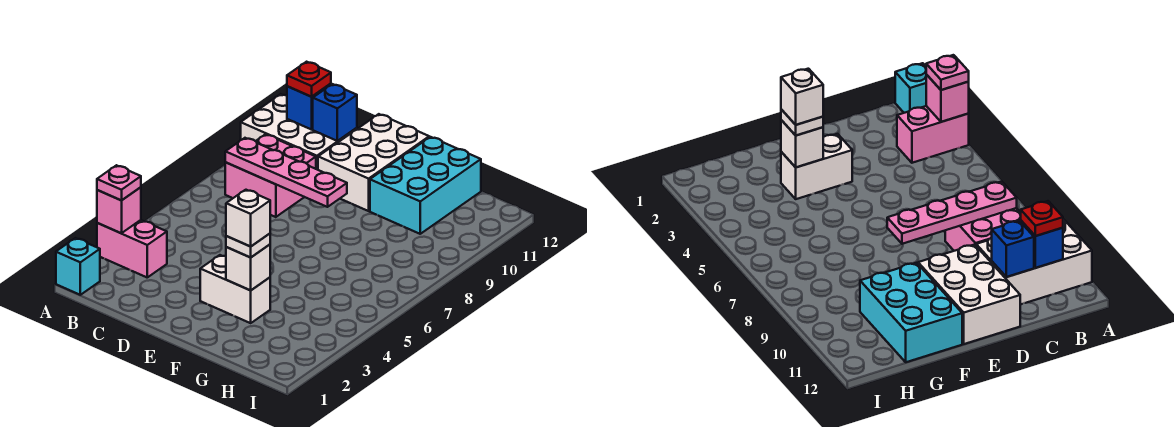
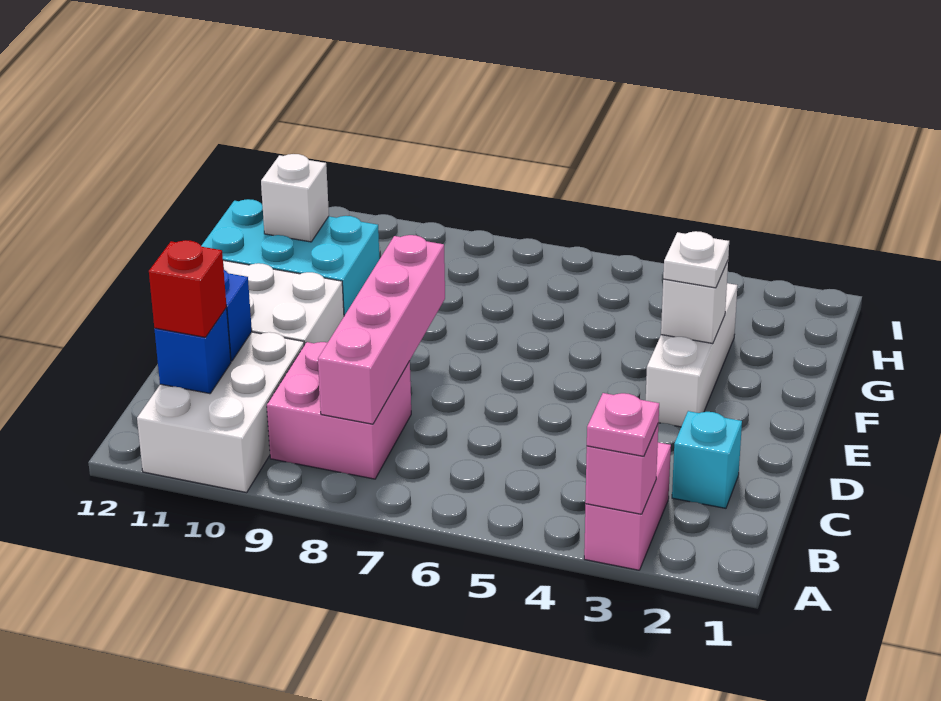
cyan brick A1 level 1 -> cyan brick C2 level 1
pink plate B8:E8 level 2 -> pink brick B8:E8 level 2
red plate B11 level 3 -> red brick B11 level 3
white brick E3:F3 level 1 -> white brick E3:G3 level 1
white brick F3 level 4 -> white brick G11 level 2

